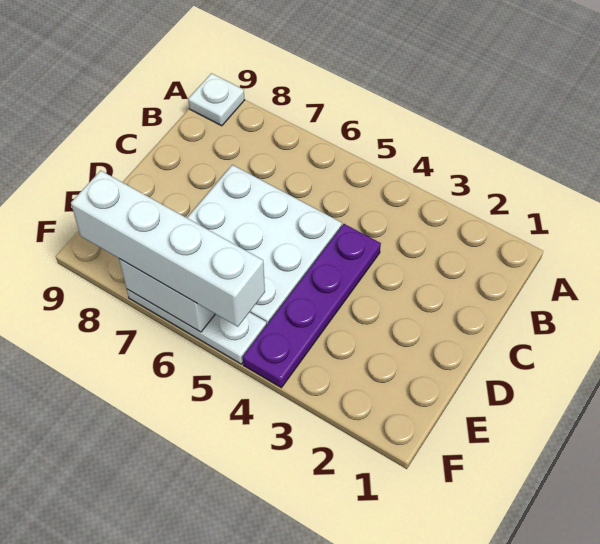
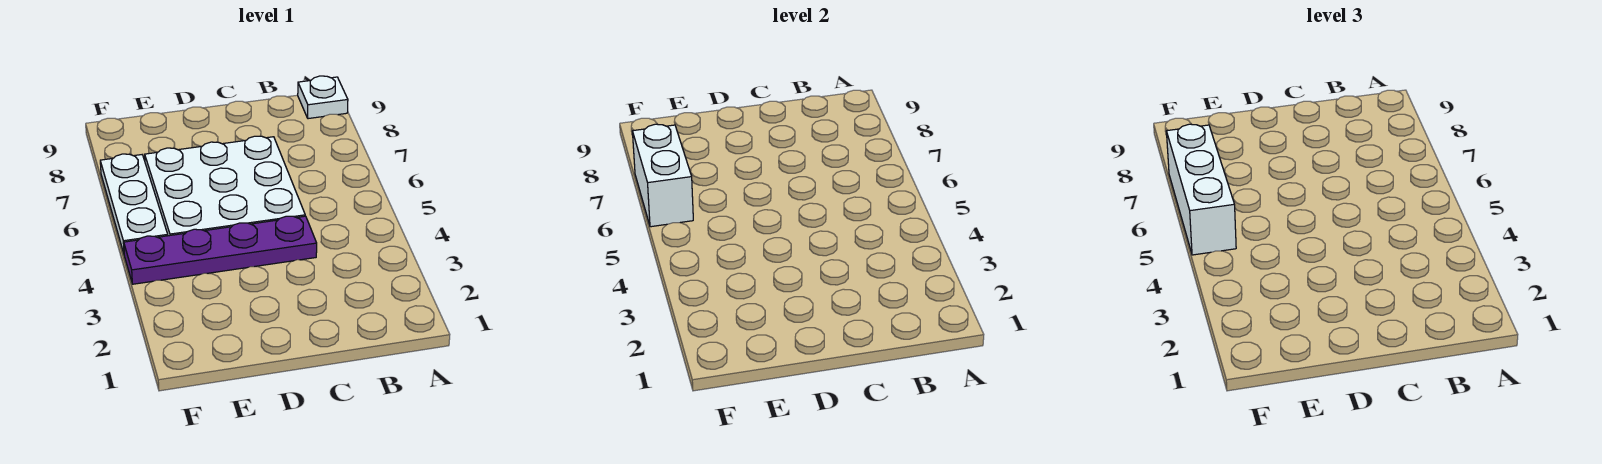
white brick F5:F8 level 3 -> white brick F5:F7 level 3

